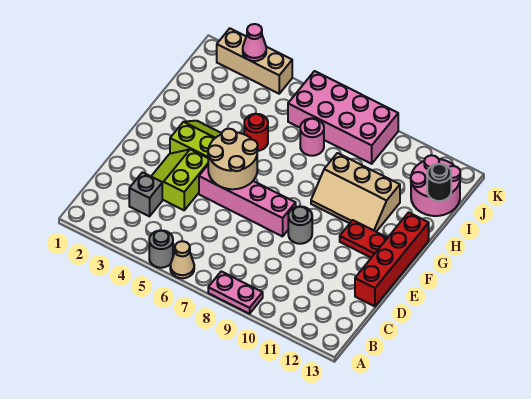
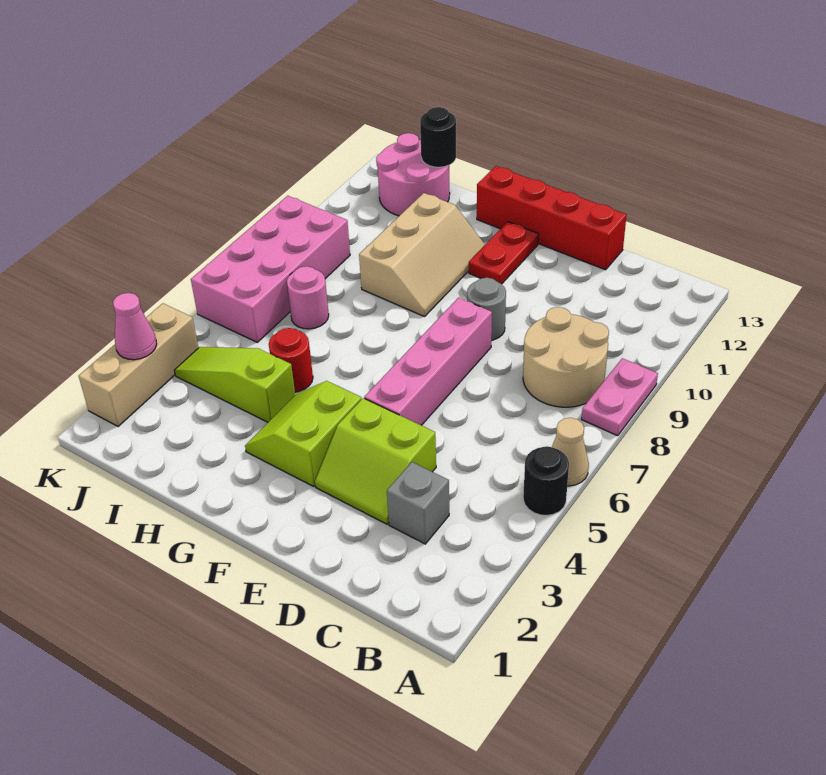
grey round brick A5 level 1 -> black round brick A5 level 1
tan round brick E5:F6 level 2 -> tan round brick B8:C9 level 1
none -> lime slope H4:J4 level 1 top H

